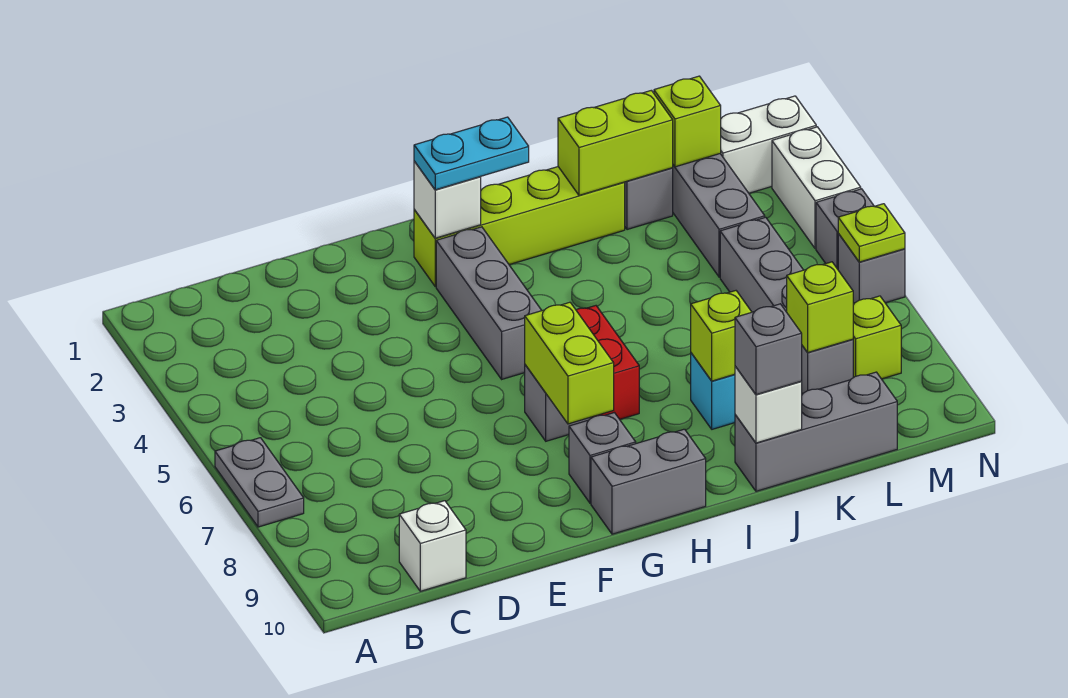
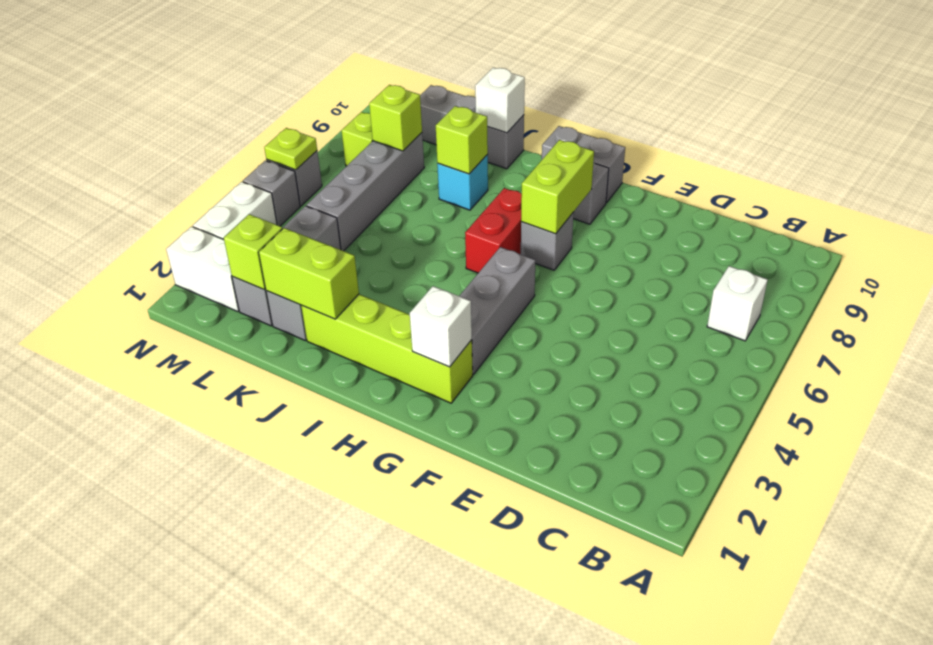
grey plate A6:A7 level 1 -> none
white brick C10 level 1 -> white brick B7 level 1
cyan plate G2:H2 level 3 -> none
grey brick J10 level 3 -> none

